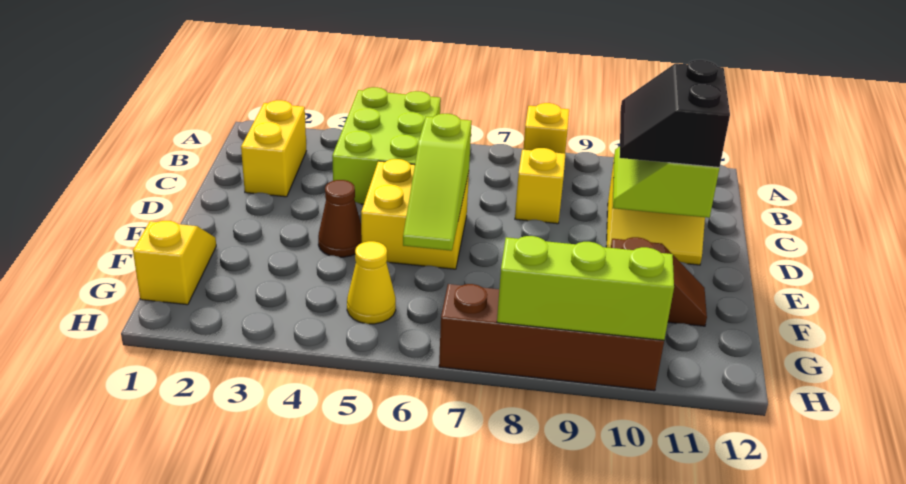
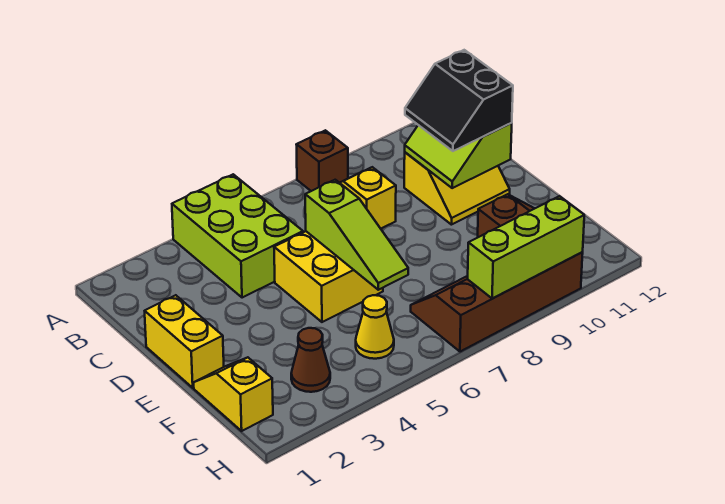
yellow brick A8 level 1 -> brown brick A8 level 1
yellow brick B2:C2 level 1 -> yellow brick D1:E1 level 1
brown cone E4 level 1 -> brown cone G3 level 1

